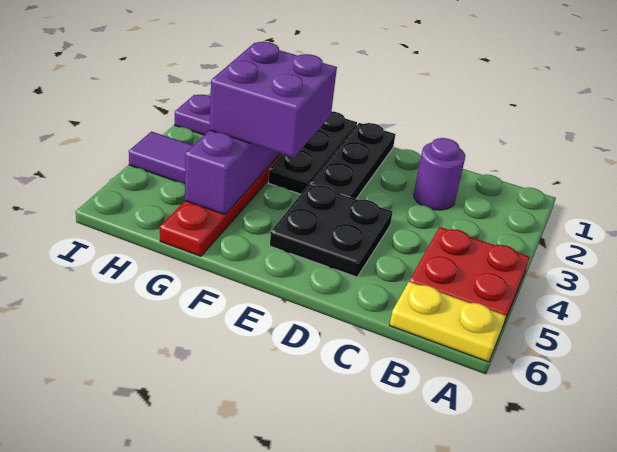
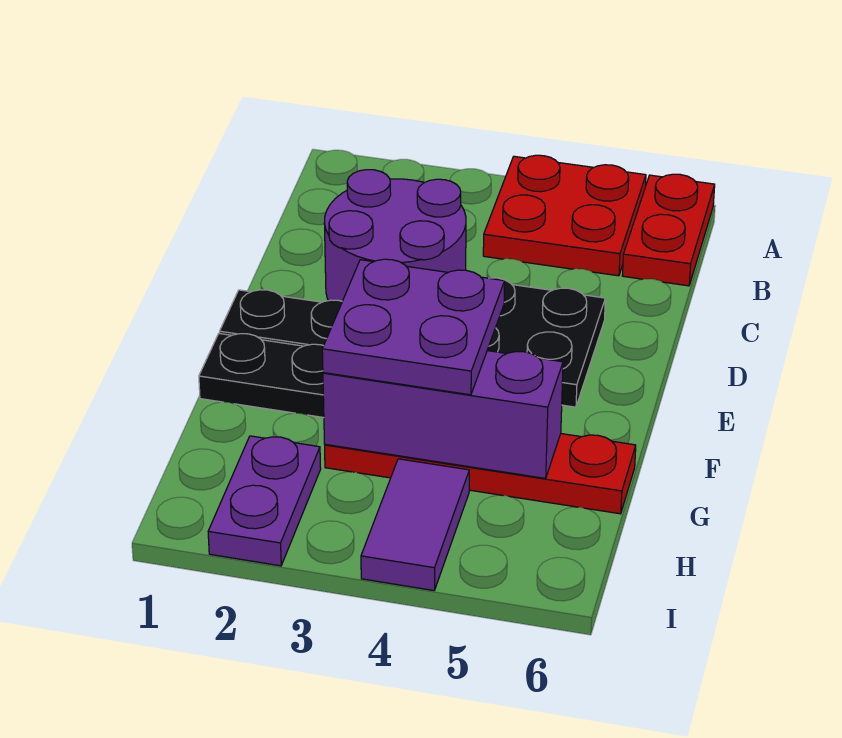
yellow plate A6:B6 level 1 -> red plate A6:B6 level 1
purple round brick C2 level 1 -> purple round brick C2:D3 level 1
purple brick F3:G4 level 3 -> purple plate F3:G4 level 3

